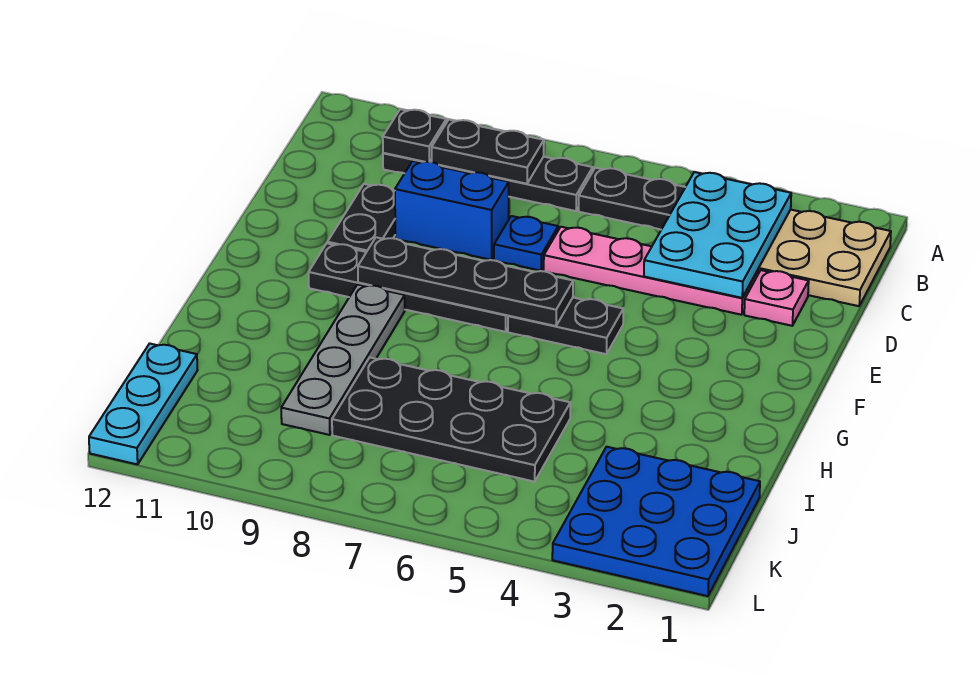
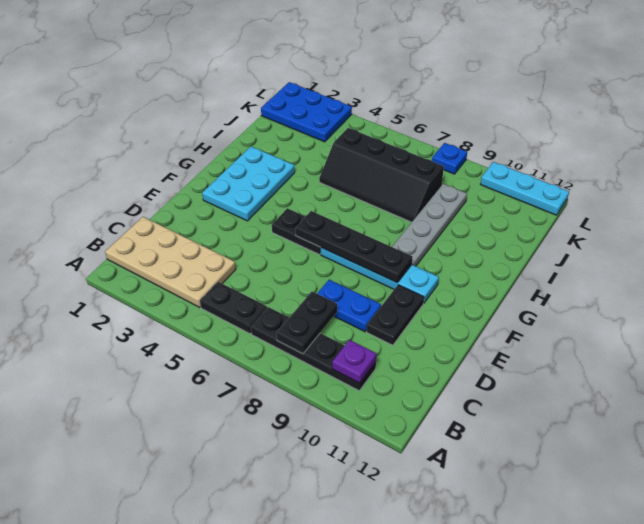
cyan plate B3:D4 level 2 -> cyan plate F2:H3 level 1
black plate B8:B9 level 2 -> black plate B8:C8 level 2
black plate B10 level 2 -> purple plate B10 level 2
pink plate D2 level 1 -> none
pink plate D3:D6 level 1 -> none
blue plate D7 level 1 -> blue plate L8 level 1
blue brick D8:D9 level 1 -> blue plate D8:D9 level 1
black plate F7:F10 level 1 -> cyan plate F7:F10 level 1
black plate I5:J8 level 1 -> black slope I5:J8 level 1 top J
blue plate J1:L3 level 1 -> blue plate K1:L3 level 1
cyan plate J12:L12 level 1 -> cyan plate L10:L12 level 1

